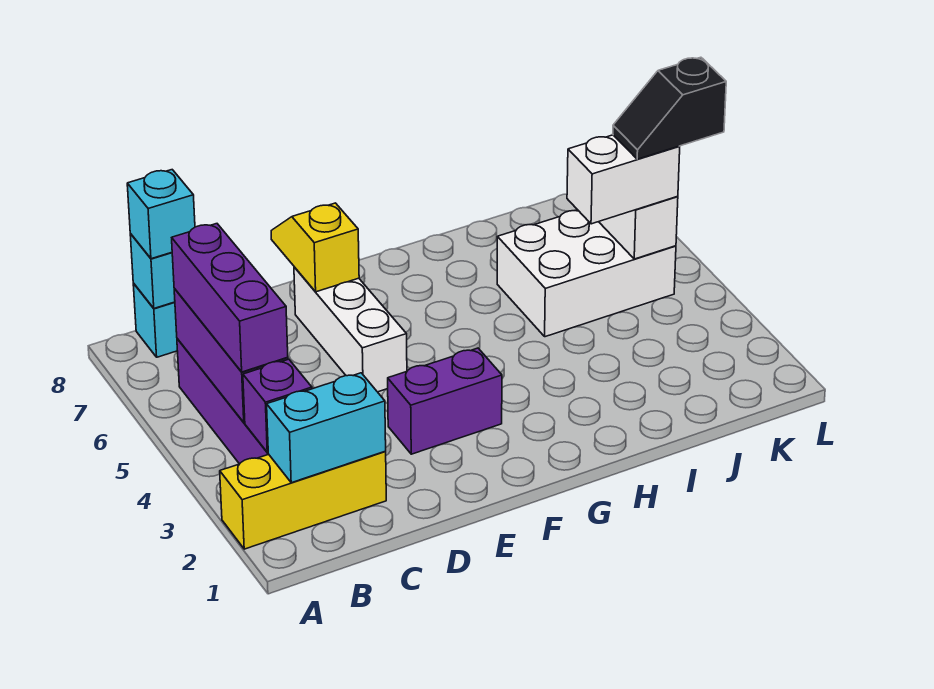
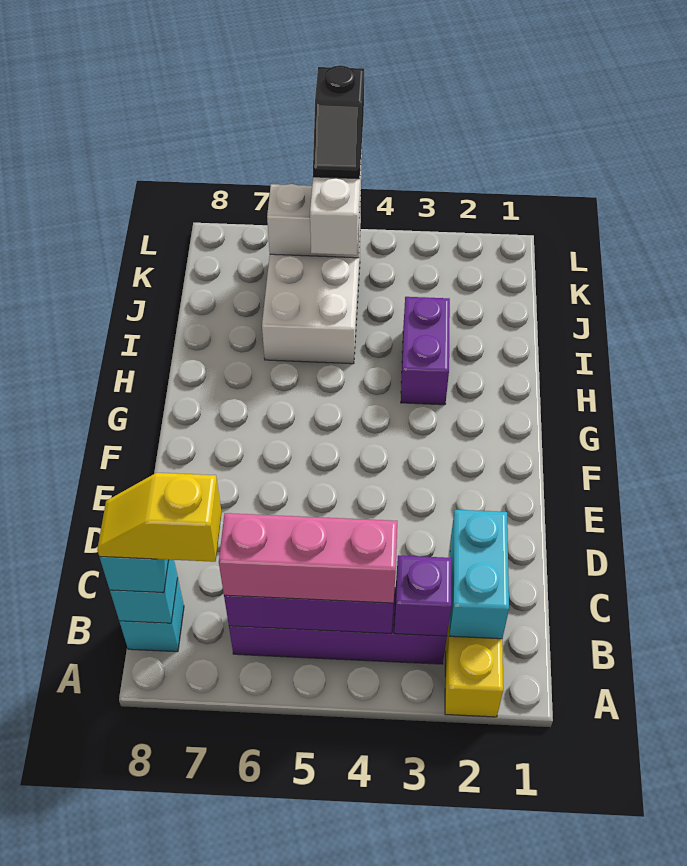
purple brick B4:B6 level 3 -> pink brick B4:B6 level 3
purple brick E3:F3 level 1 -> purple brick H3:I3 level 1
white brick E5:E7 level 1 -> none
yellow slope E7:E8 level 2 top 7 -> yellow slope B7:B8 level 4 top 7

